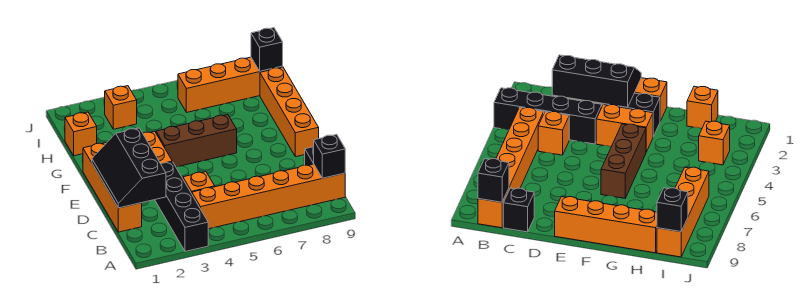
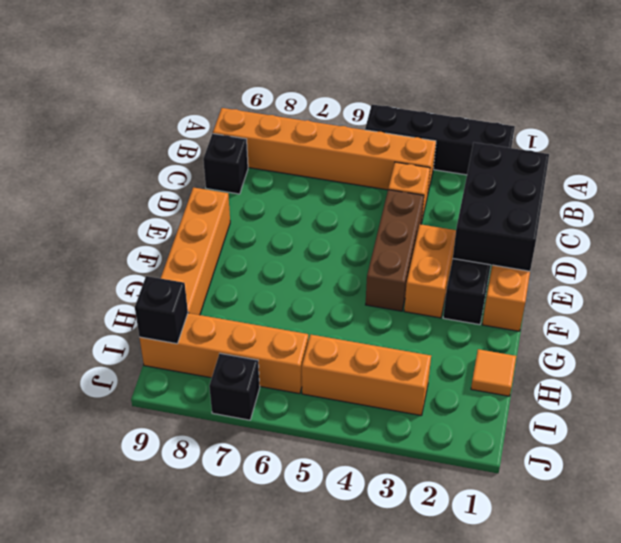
black brick A3:D3 level 1 -> black brick A2:A5 level 1
black brick B9 level 2 -> black brick J7 level 1
black slope C1:E2 level 2 top 2 -> black brick C1:E2 level 2
brown brick F4:F6 level 1 -> brown brick D4:F4 level 1
orange brick H1 level 1 -> orange tile H1 level 1
orange brick I3 level 1 -> orange brick I3:I5 level 1

